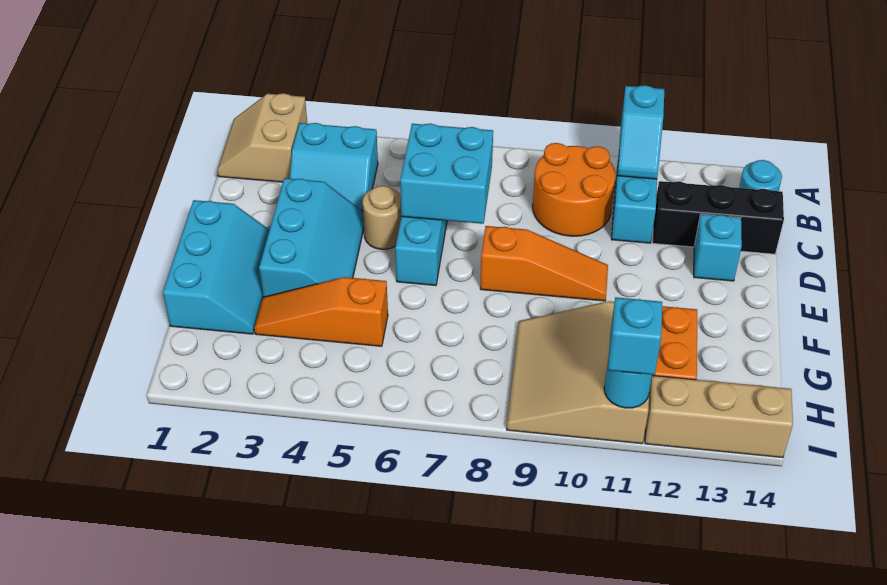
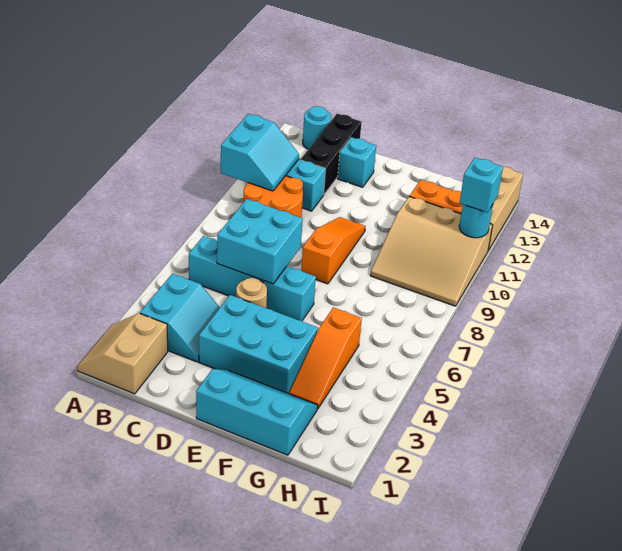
tan slope A1:B2 level 1 top 2 -> tan slope A1:B2 level 1 top B
cyan slope A11:B11 level 2 top A -> cyan slope A10:B11 level 2 top A
cyan slope D3:F4 level 1 top 3 -> cyan brick D3:F4 level 1

